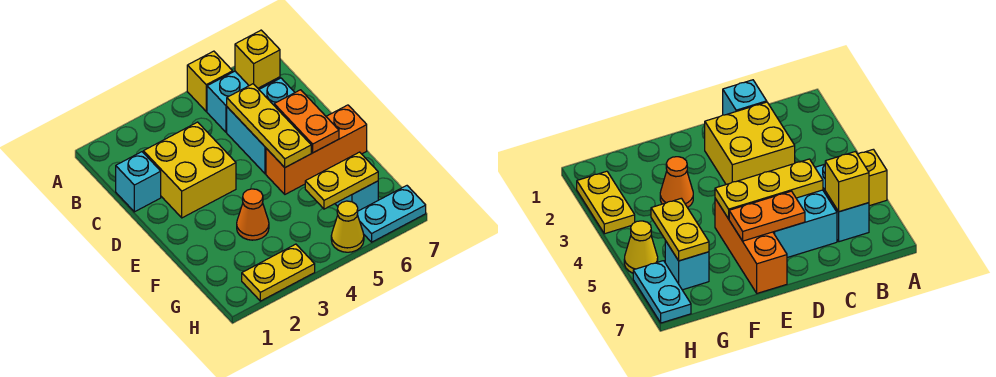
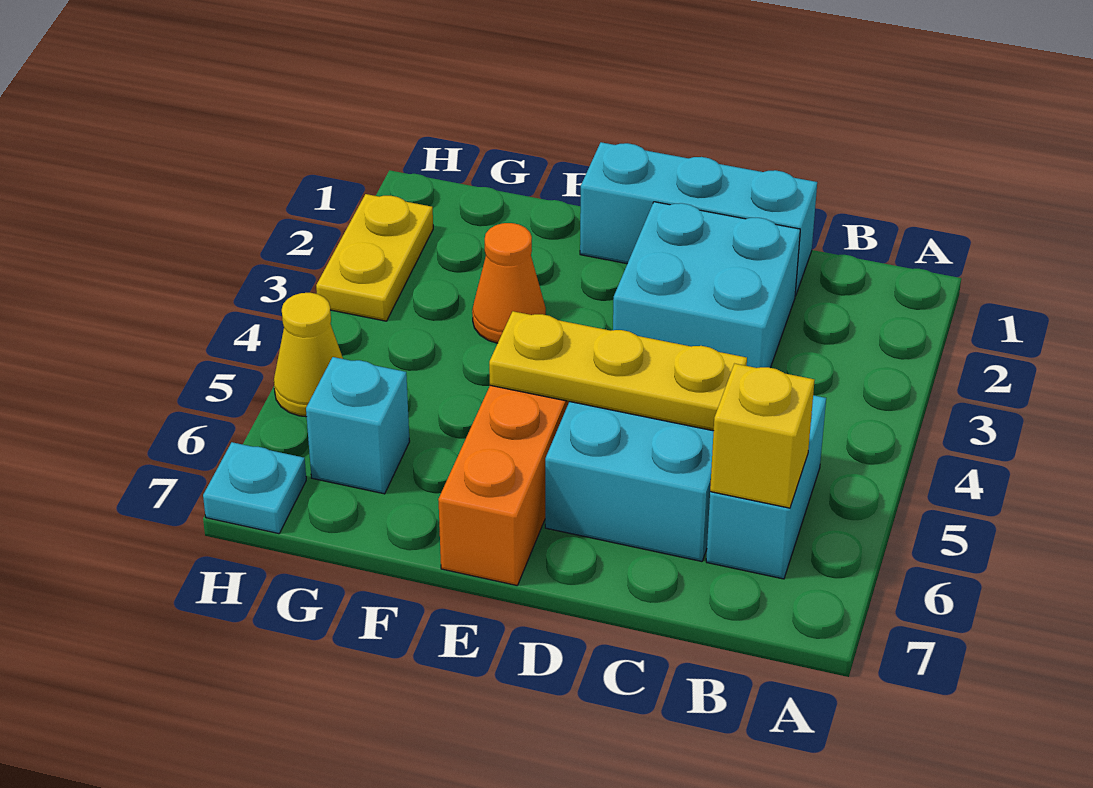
yellow brick A5 level 1 -> none
cyan brick C1 level 1 -> cyan brick C1:E1 level 1
yellow brick C2:D3 level 1 -> cyan brick C2:D3 level 1
orange plate D6:E6 level 2 -> none
yellow plate G5:G6 level 2 -> none
cyan plate H6:H7 level 1 -> cyan plate H7 level 1

